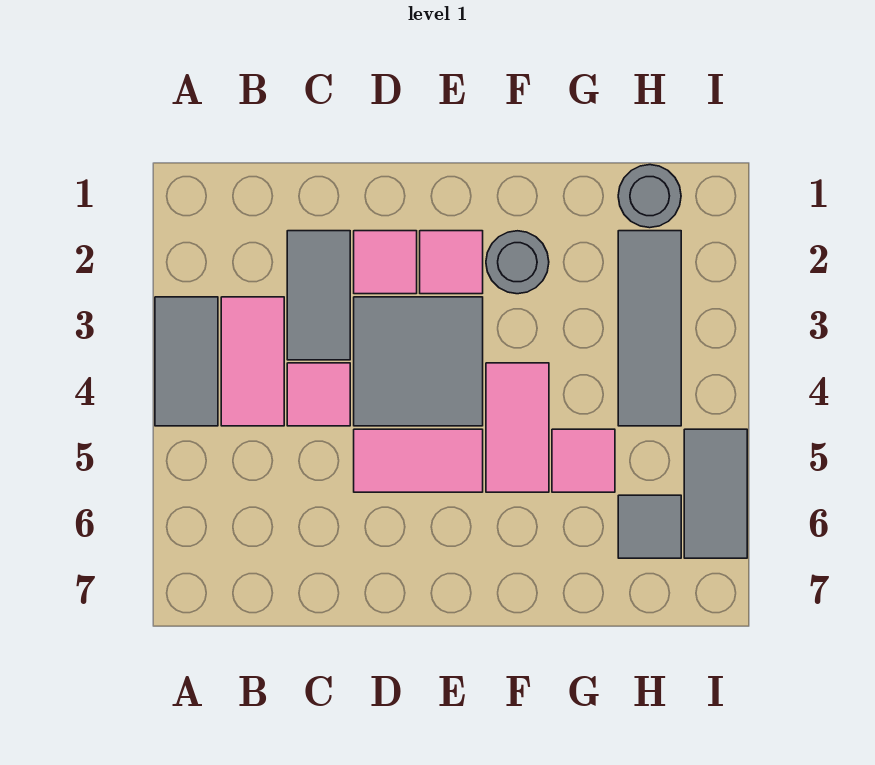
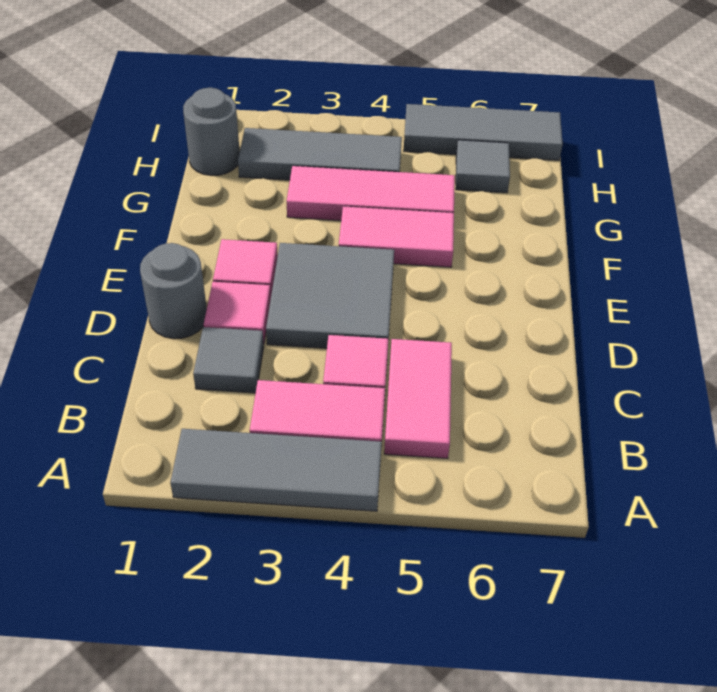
grey tile A3:A4 level 1 -> grey tile A2:A4 level 1
grey tile C2:C3 level 1 -> grey tile C2 level 1
pink tile D5:E5 level 1 -> pink tile B5:C5 level 1
grey round brick F2 level 1 -> grey round brick D1 level 1
pink tile G5 level 1 -> pink tile G3:G5 level 1
grey tile I5:I6 level 1 -> grey tile I5:I7 level 1

